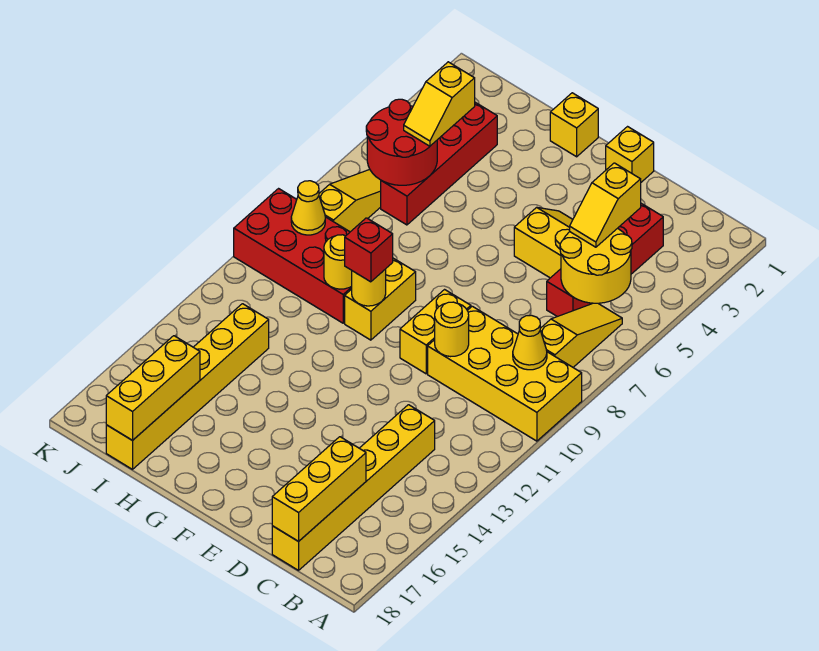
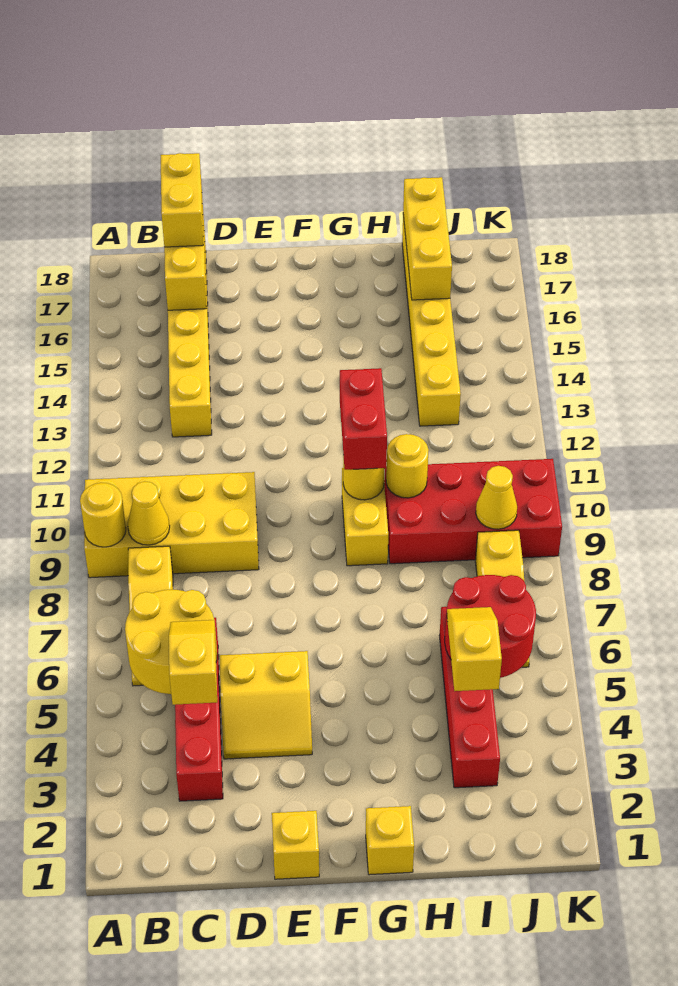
yellow round brick D10 level 2 -> yellow round brick A9 level 2
yellow brick E9:E10 level 1 -> yellow brick C17:C18 level 3
red brick G10 level 3 -> red brick G10:G11 level 3

